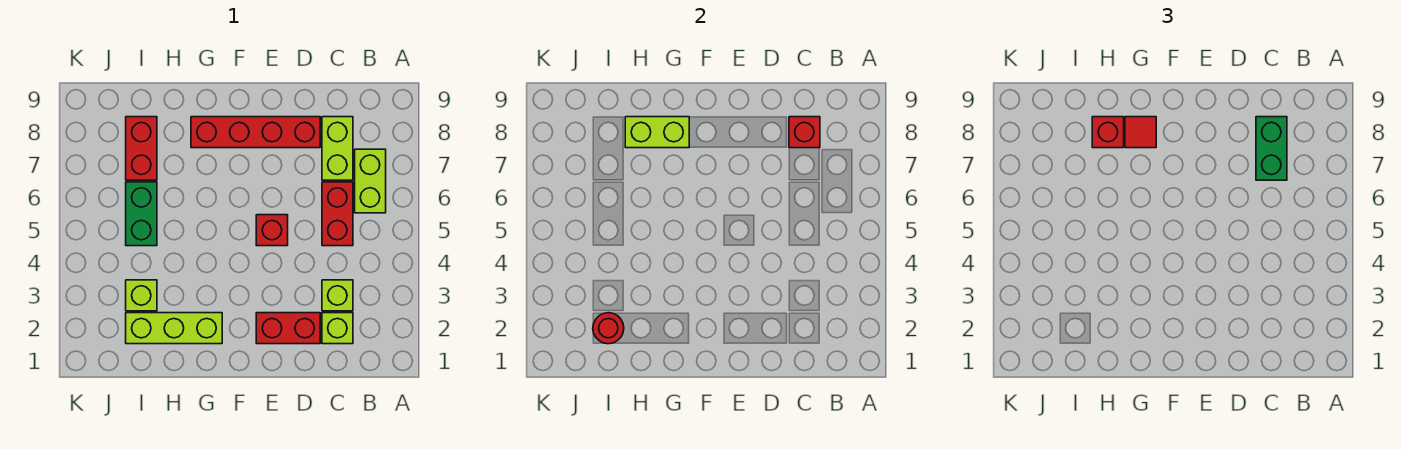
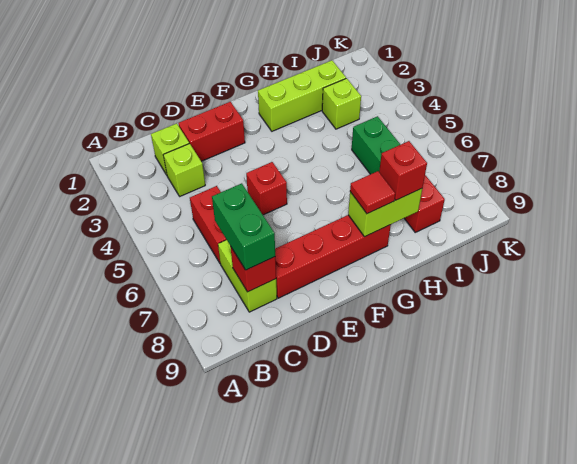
lime brick B6:B7 level 1 -> none
red round brick I2 level 2 -> none

